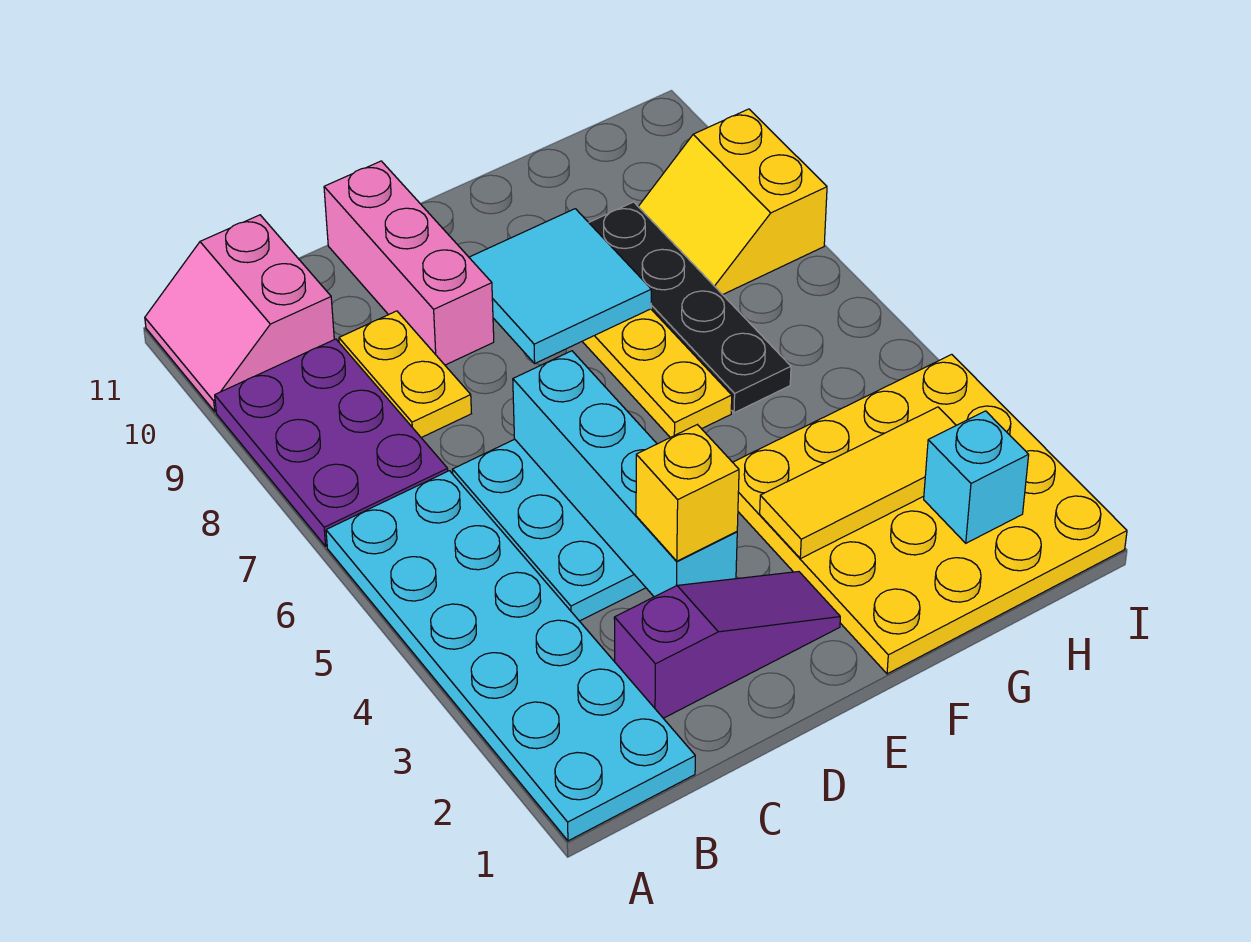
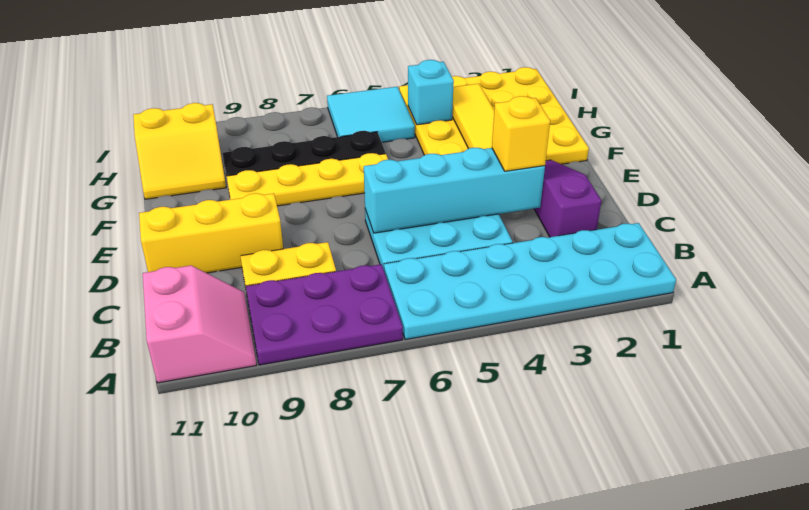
pink slope A10:B11 level 1 top B -> pink slope A10:B11 level 1 top 11
pink brick D9:D11 level 1 -> yellow brick D9:D11 level 1
cyan tile E8:F9 level 2 -> cyan tile H5:I6 level 1
cyan brick H2 level 2 -> cyan brick H4 level 2
yellow slope H8:I9 level 1 top I -> yellow slope G10:H11 level 1 top H

